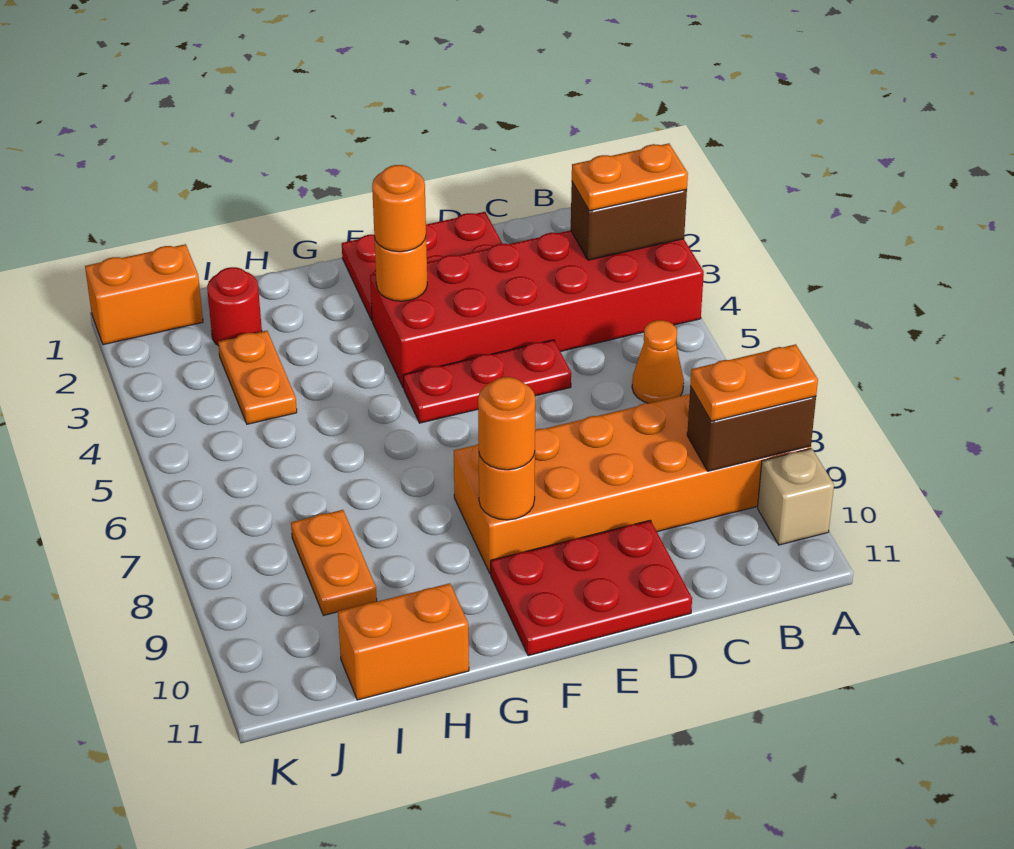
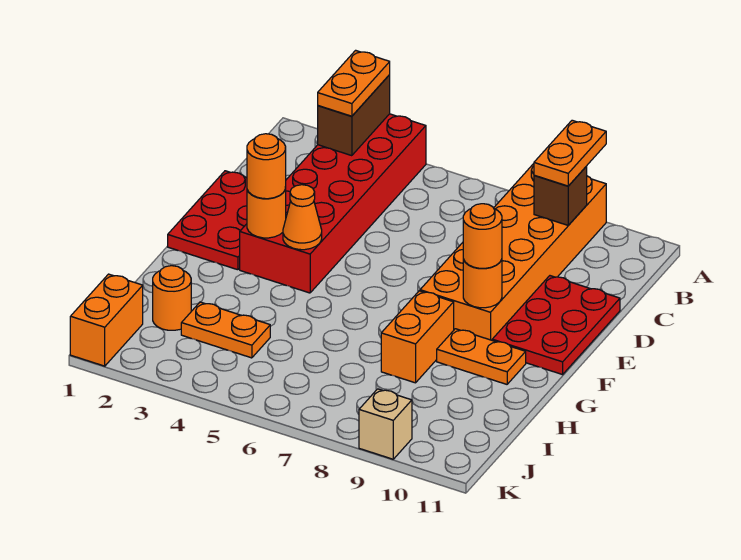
brown brick A9:B9 level 2 -> brown brick B9 level 2
tan brick A10 level 1 -> tan brick K9 level 1
orange cone B6 level 1 -> orange cone F4 level 2
red plate D5:F5 level 1 -> none
orange brick H11:I11 level 1 -> orange brick G8:H8 level 1
red round brick I2 level 1 -> orange round brick I2 level 1
orange plate I8:I9 level 1 -> orange plate G9:G10 level 1

